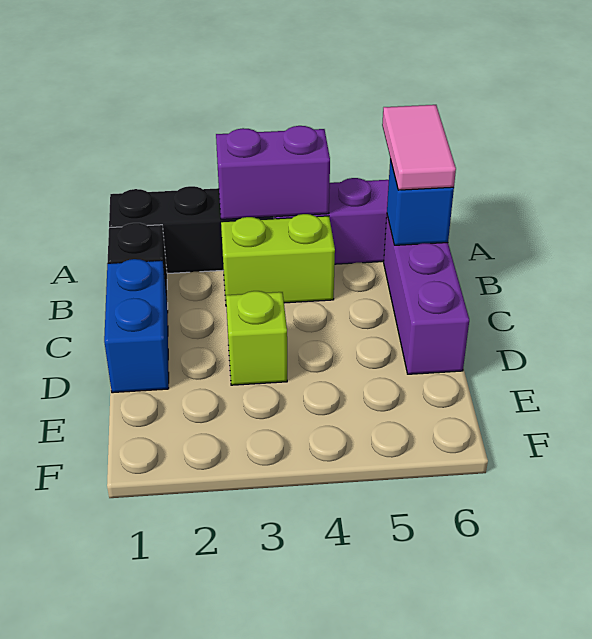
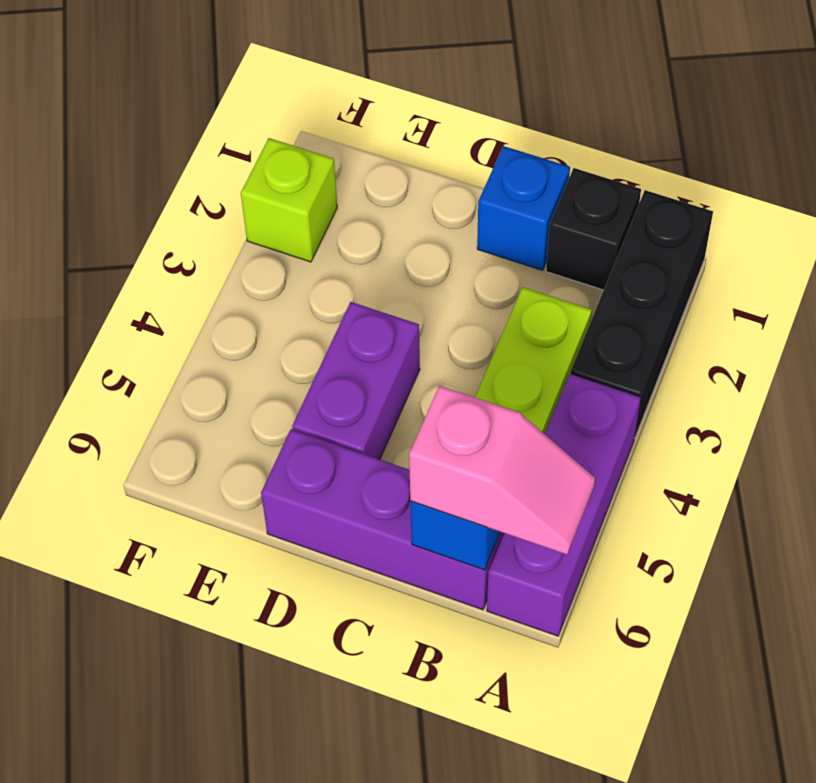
purple brick A3:A4 level 2 -> purple brick D4:D5 level 1
pink tile A6:B6 level 3 -> pink slope A6:B6 level 3 top B
blue brick C1:D1 level 1 -> blue brick C1 level 1
lime brick D3 level 1 -> lime brick F2 level 1

